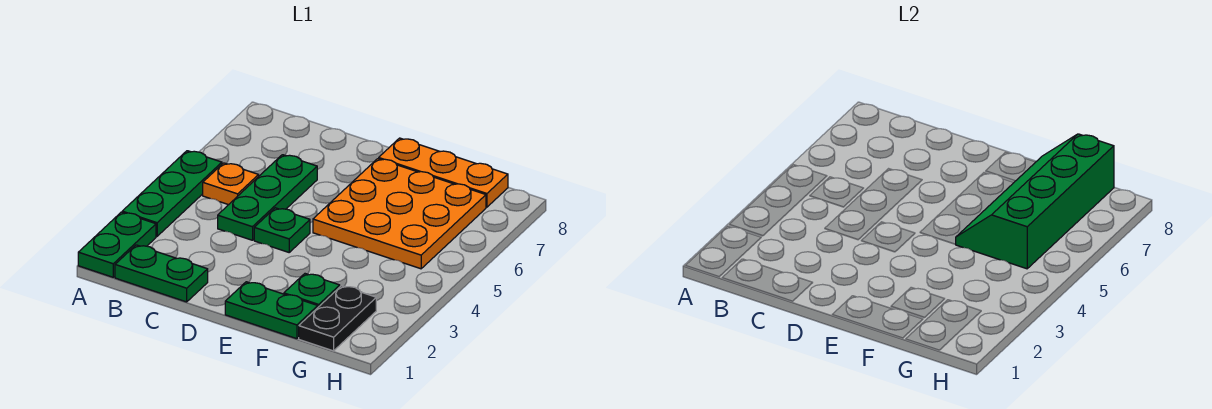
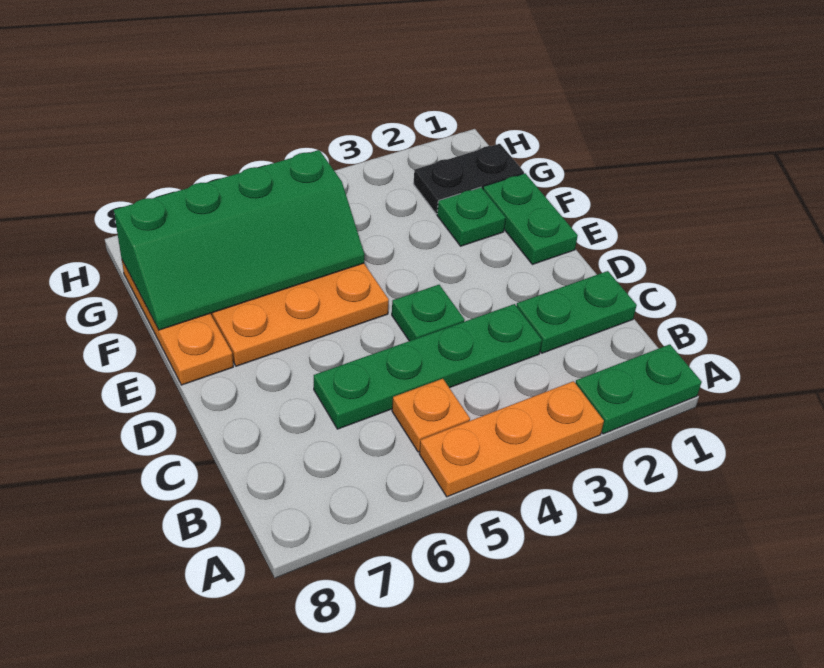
green plate A3:A5 level 1 -> orange plate A3:A5 level 1
green plate B1:C1 level 1 -> green plate C1:C2 level 1
green plate C4:C6 level 1 -> green plate C3:C6 level 1

